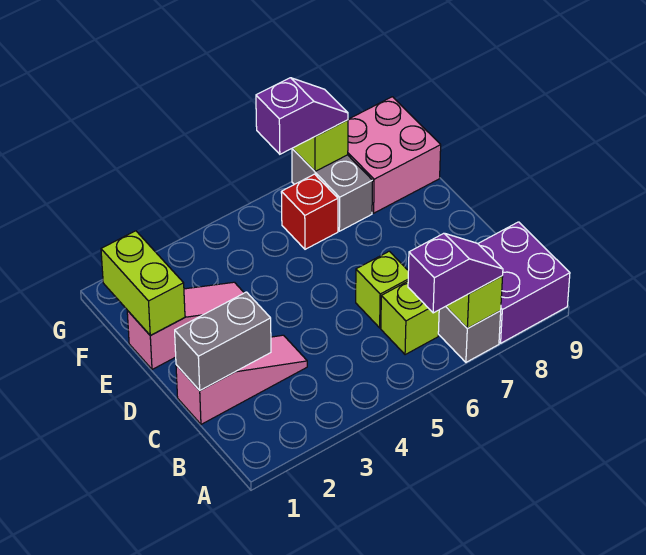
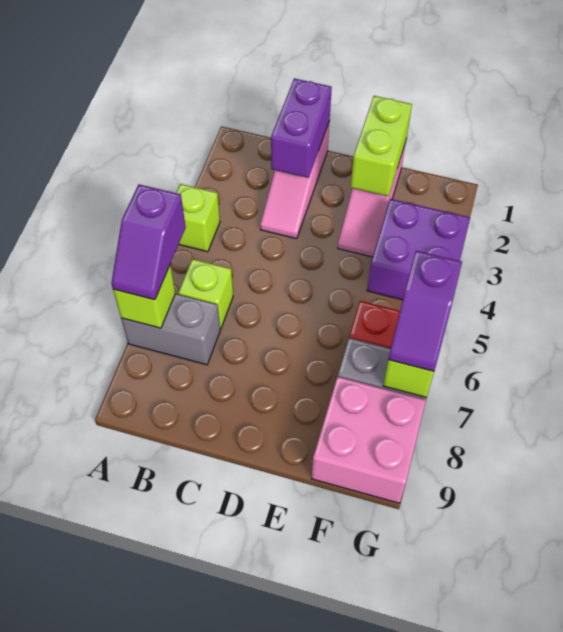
purple brick A8:B9 level 1 -> purple brick F3:G4 level 1
grey brick C1:C2 level 2 -> purple brick C1:C2 level 2
lime brick C6 level 1 -> lime brick A4 level 1
lime brick E1:F1 level 2 -> lime brick E1:E2 level 2

